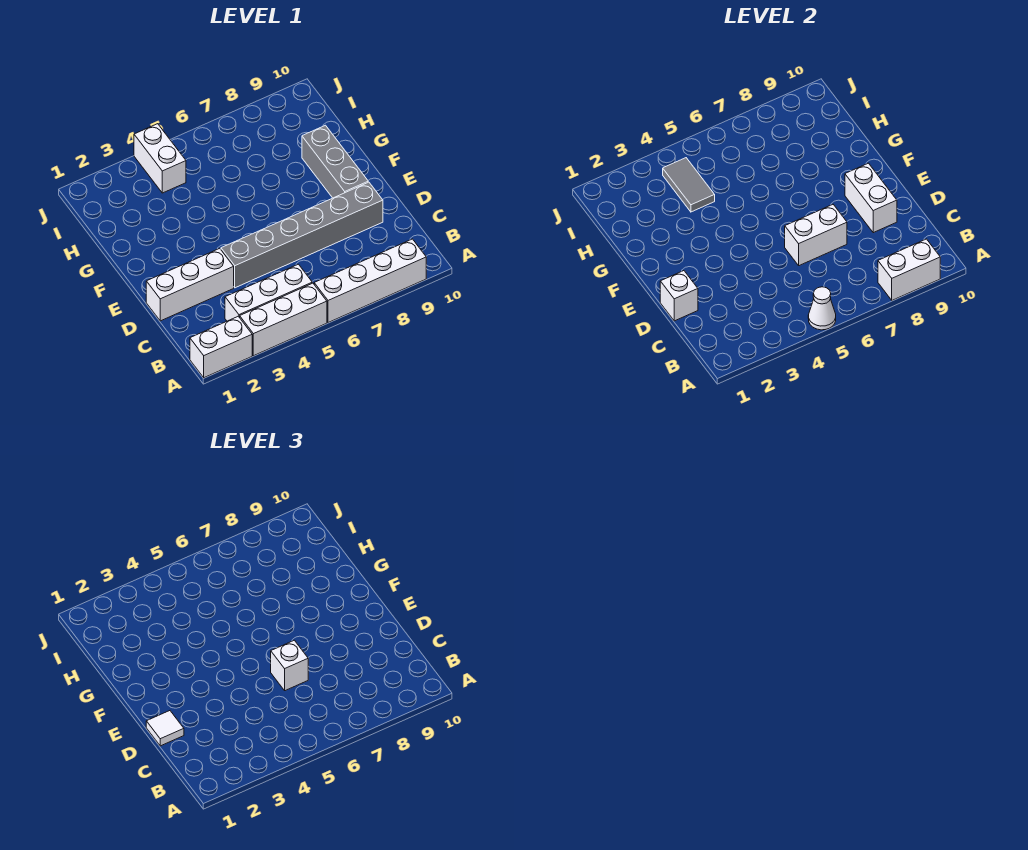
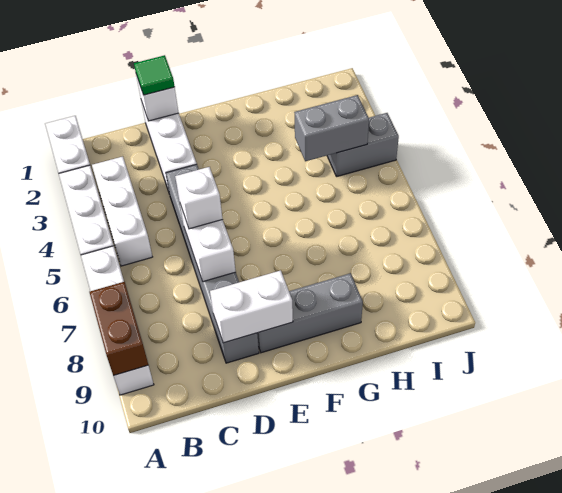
white cone A5 level 2 -> none
white brick A8:A9 level 2 -> brown brick A8:A9 level 2
white tile D1 level 3 -> green tile D1 level 3
grey tile H4:I4 level 2 -> grey brick H4:I4 level 2
white brick I4:J4 level 1 -> grey brick I4:J4 level 1

